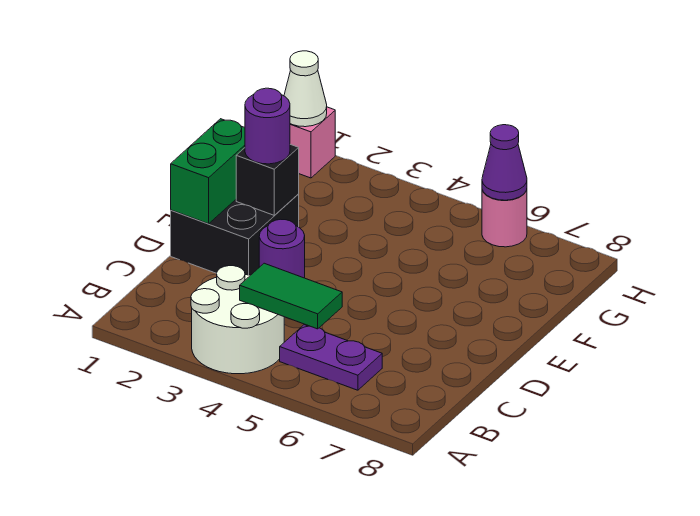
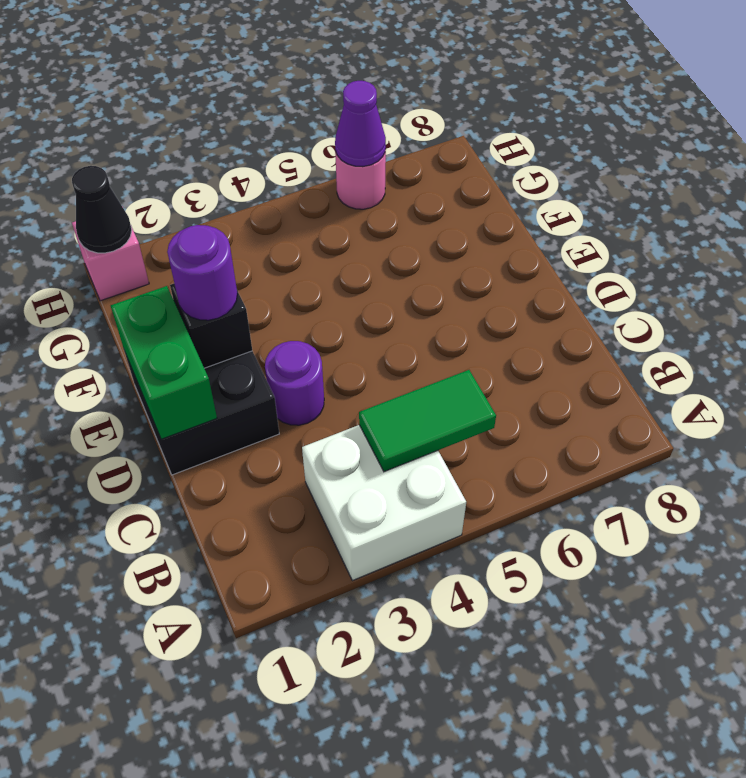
white round brick A3:B4 level 1 -> white brick A3:B4 level 1
purple plate B5:B6 level 1 -> none
white cone H1 level 2 -> black cone H1 level 2

